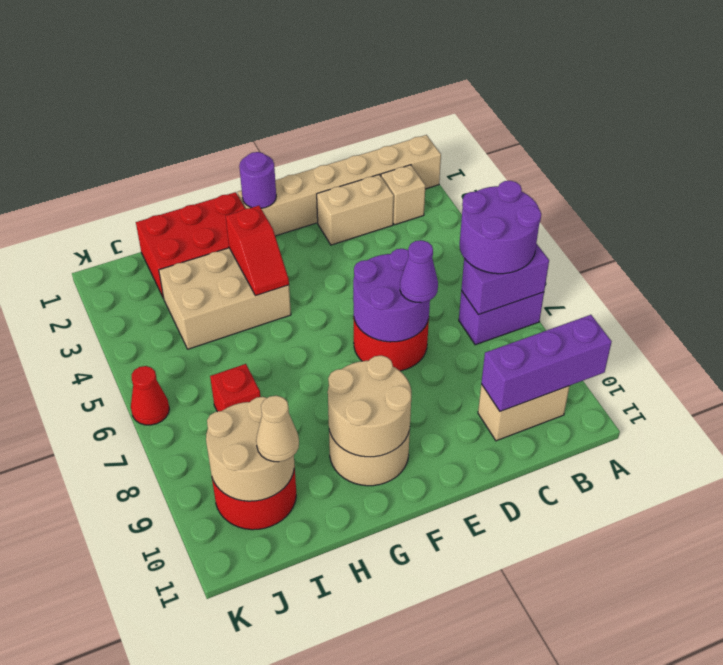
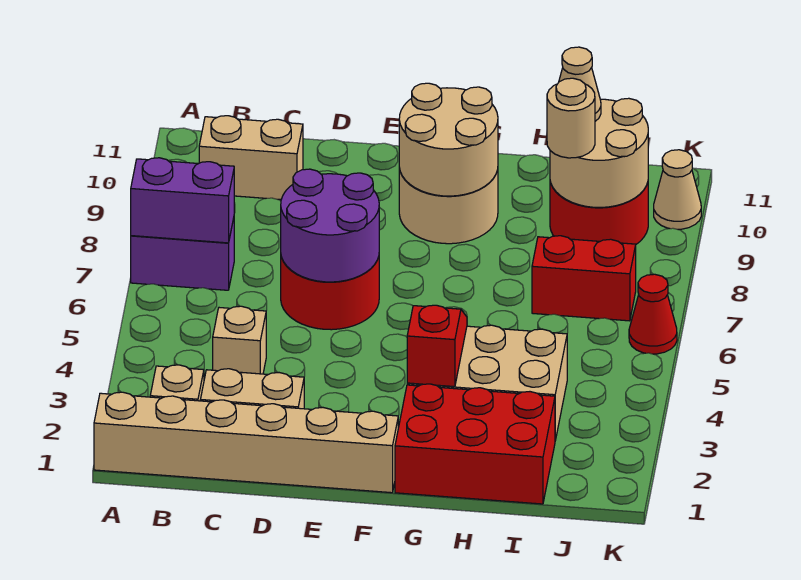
purple round brick A6:B7 level 3 -> none
purple brick A10:C10 level 2 -> none
none -> tan brick C4 level 1
purple cone D7 level 3 -> none
purple round brick F1 level 2 -> none
red brick I7 level 1 -> red brick I7:J7 level 1
none -> tan round brick I9 level 3
none -> tan cone K10 level 1

